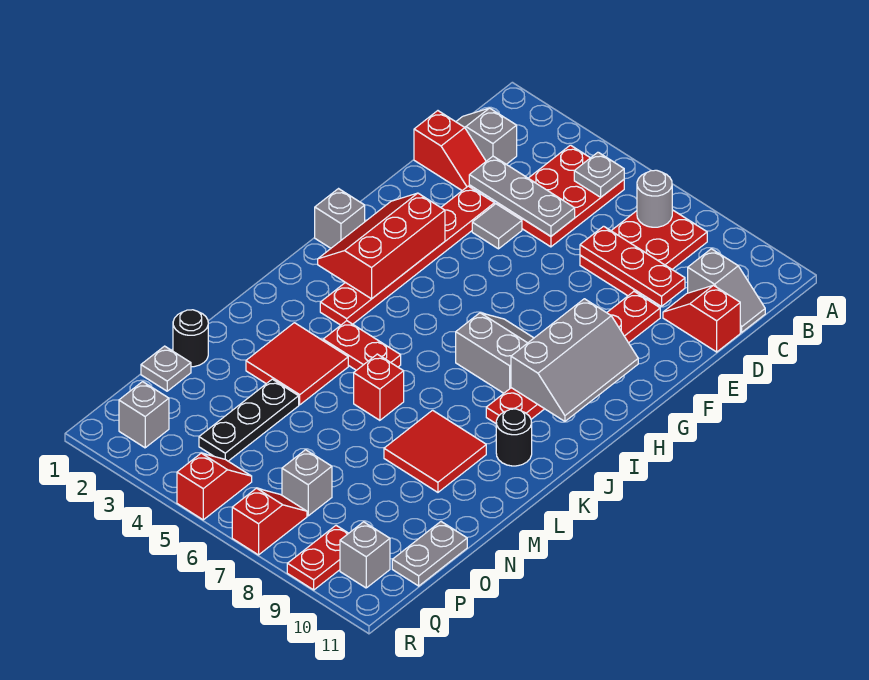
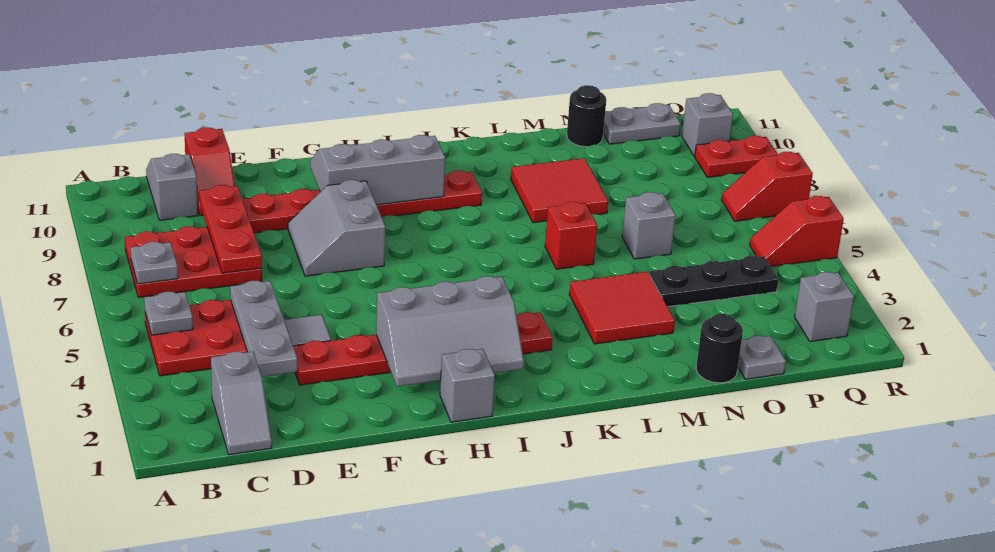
grey round brick B7 level 2 -> grey plate B7 level 2
red slope D1:D2 level 1 top 1 -> none
red slope G2:I3 level 2 top 3 -> grey slope G2:I3 level 2 top 3
grey slope H7:I8 level 1 top I -> grey slope F7:G8 level 1 top G
red plate K4:K5 level 1 -> none
black round brick K10 level 1 -> black round brick N11 level 1
grey brick P7 level 1 -> grey brick N6 level 1

